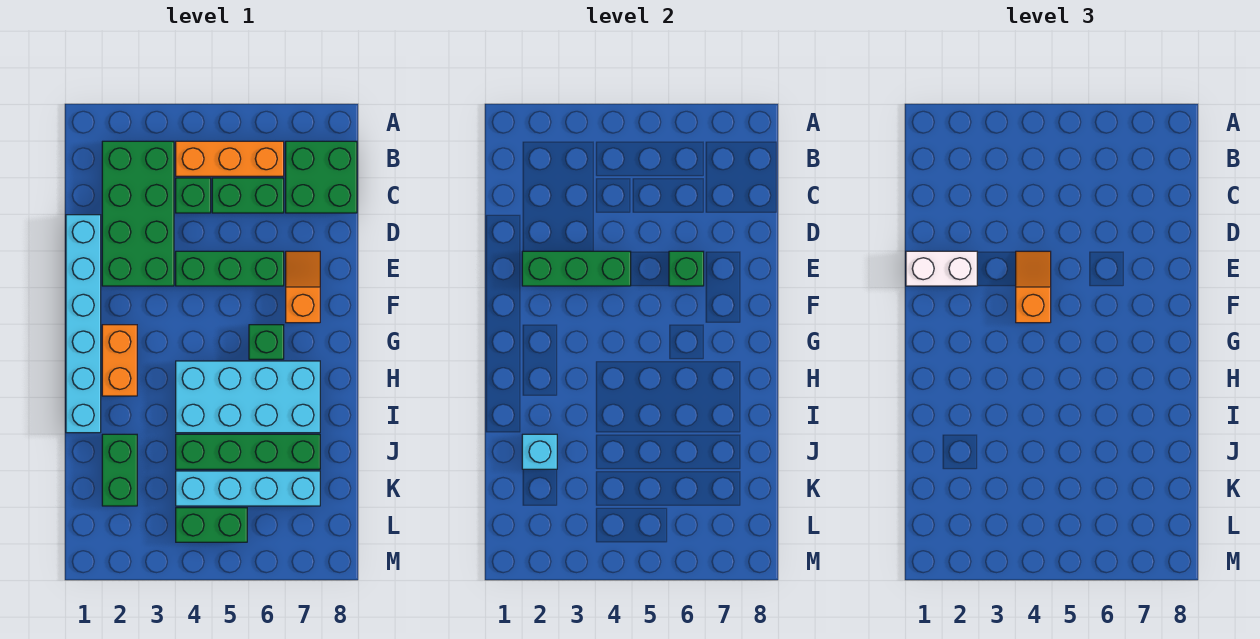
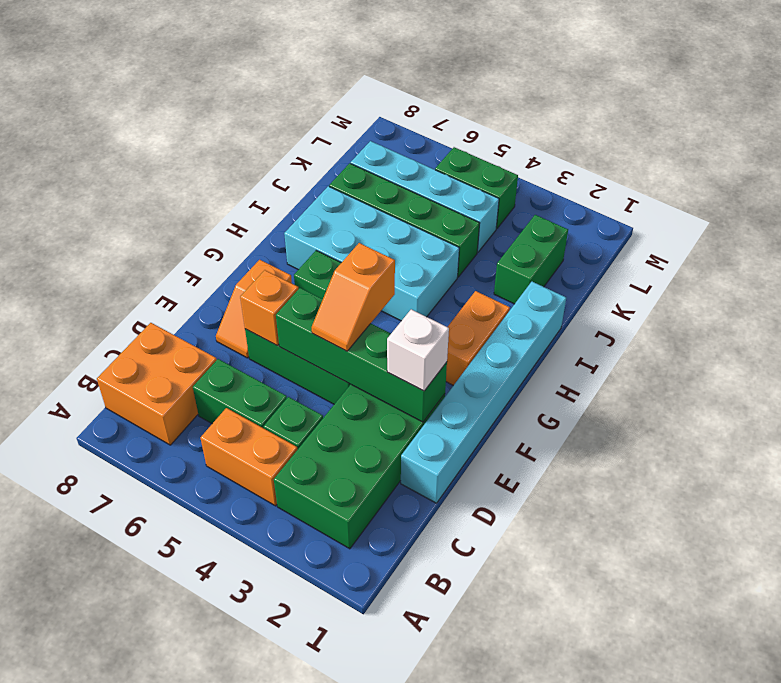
orange brick B4:B6 level 1 -> orange brick B4:B5 level 1
green brick B7:C8 level 1 -> orange brick B7:C8 level 1
white brick E1:E2 level 3 -> white brick E2 level 3
green brick E2:E4 level 2 -> green brick E2:E5 level 2
green brick E6 level 2 -> orange brick E6 level 2
cyan brick J2 level 2 -> none

